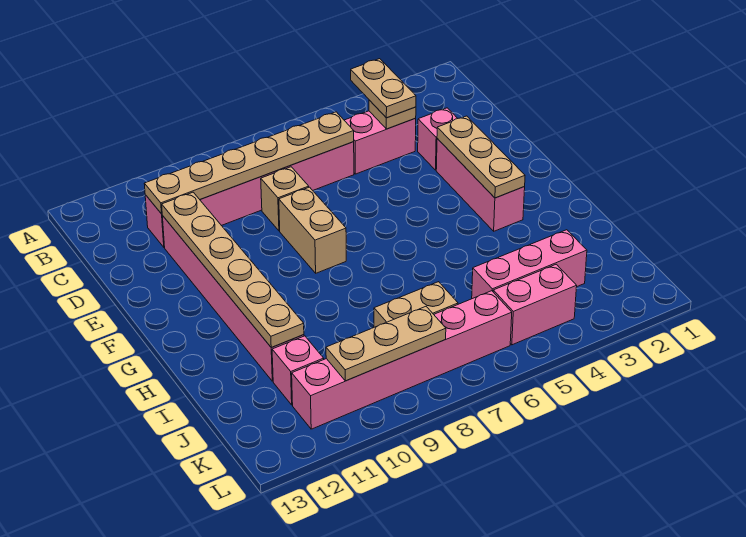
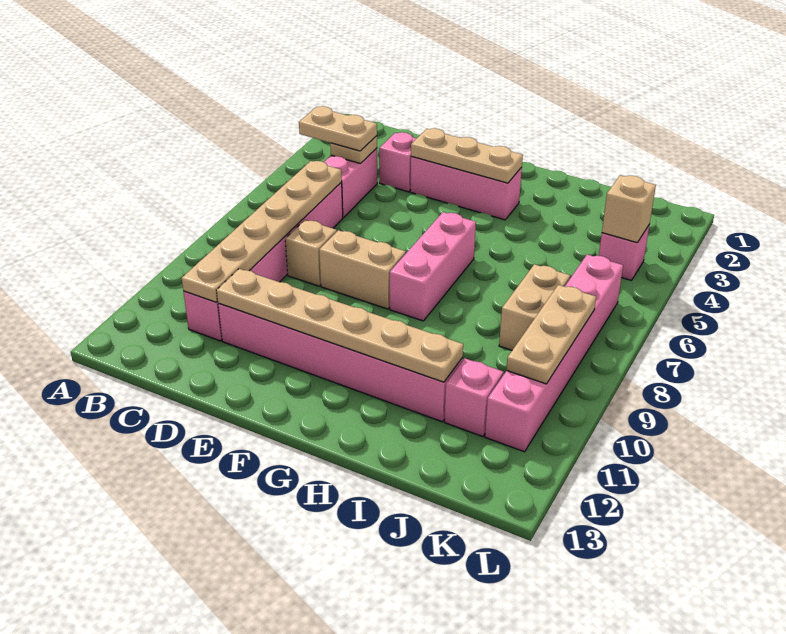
pink brick J3:J5 level 1 -> pink brick G6:G8 level 1
pink brick K4:K5 level 1 -> pink brick K4 level 1
none -> tan brick K4 level 2

